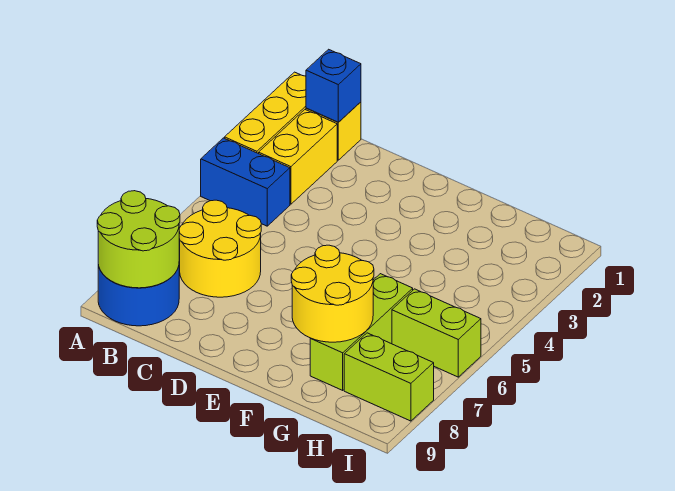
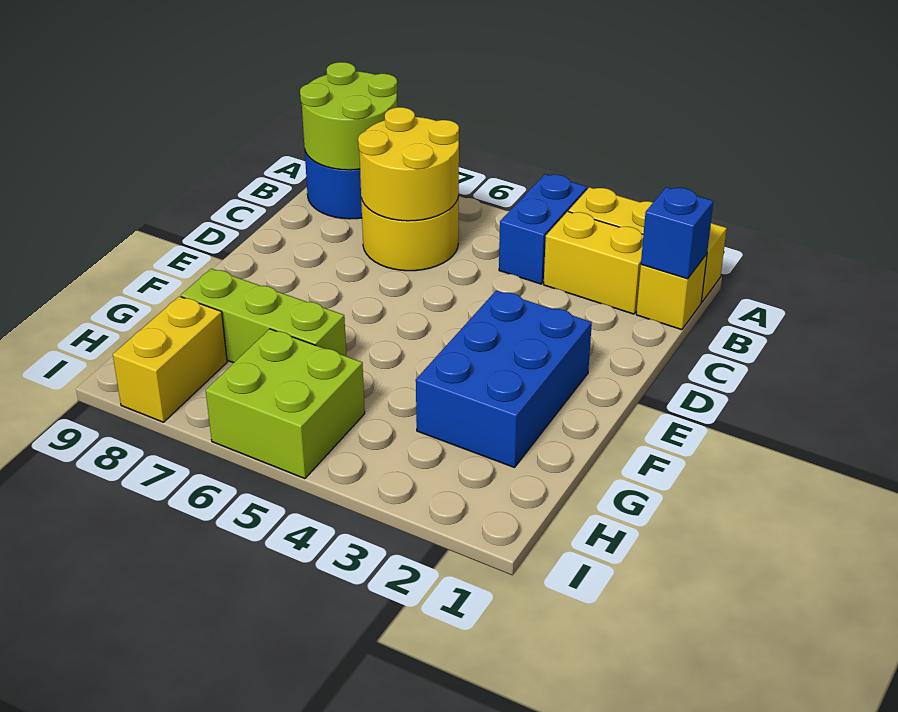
none -> blue brick E2:G3 level 1
yellow round brick F7:G8 level 2 -> yellow round brick B6:C7 level 2
lime brick H6:I6 level 1 -> lime brick H5:I6 level 1
lime brick H8:I8 level 1 -> yellow brick H8:I8 level 1

